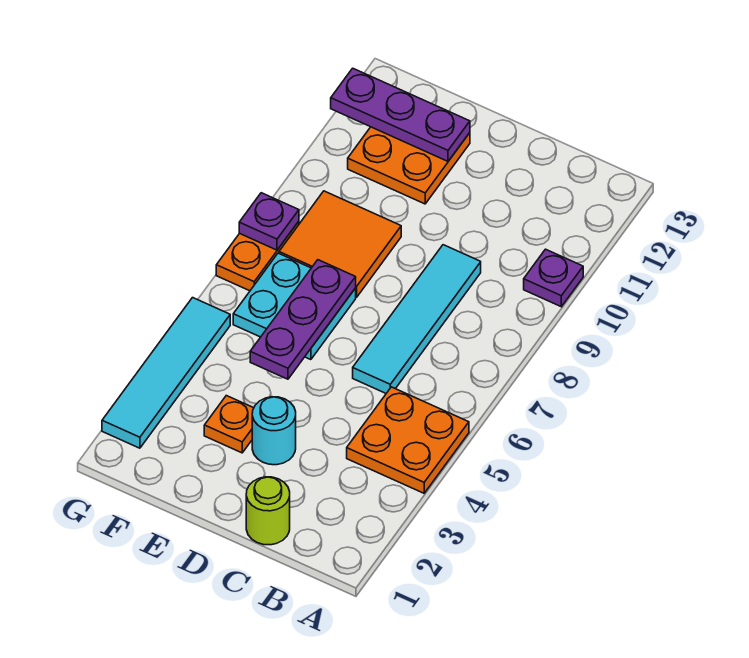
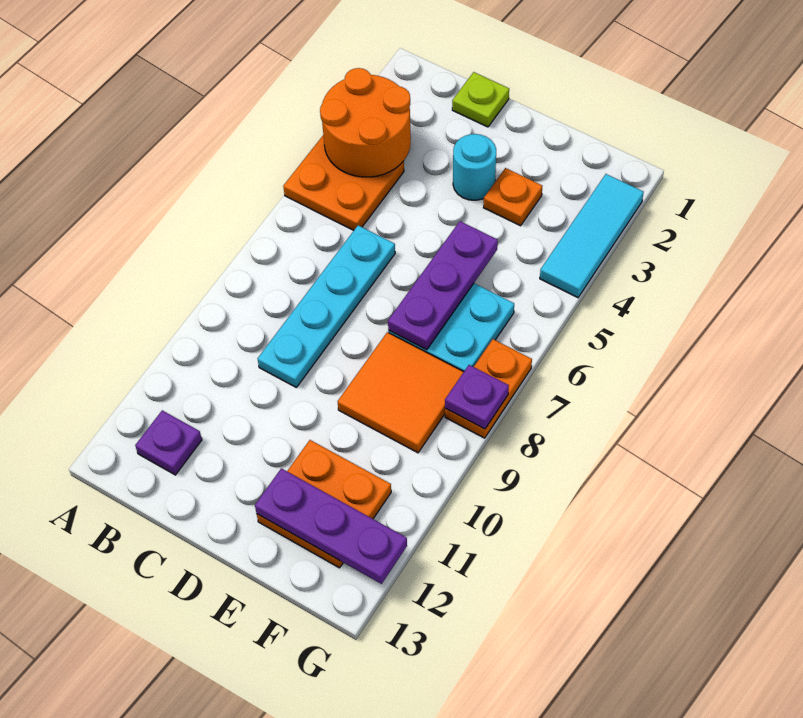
none -> orange round brick A3:B4 level 2
purple plate A10 level 1 -> purple plate B12 level 1
lime round brick C1 level 1 -> lime plate C1 level 1
cyan tile C6:C9 level 1 -> cyan plate C6:C9 level 1
cyan tile G2:G5 level 1 -> cyan tile G2:G4 level 1

